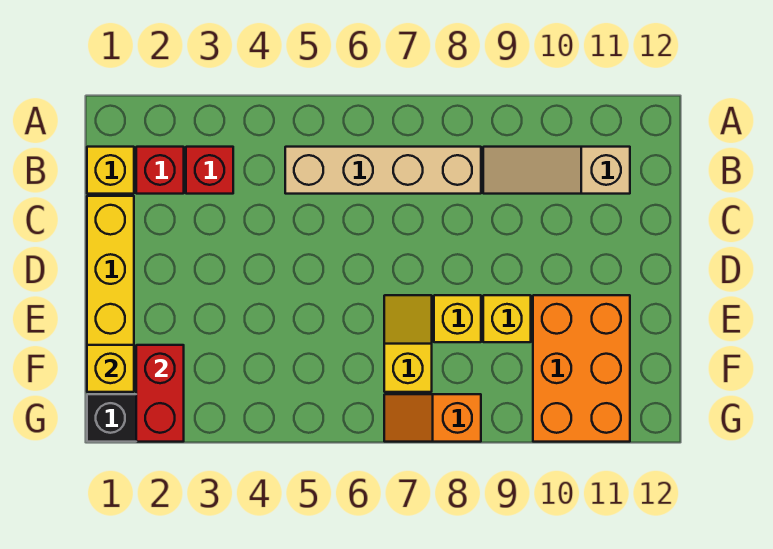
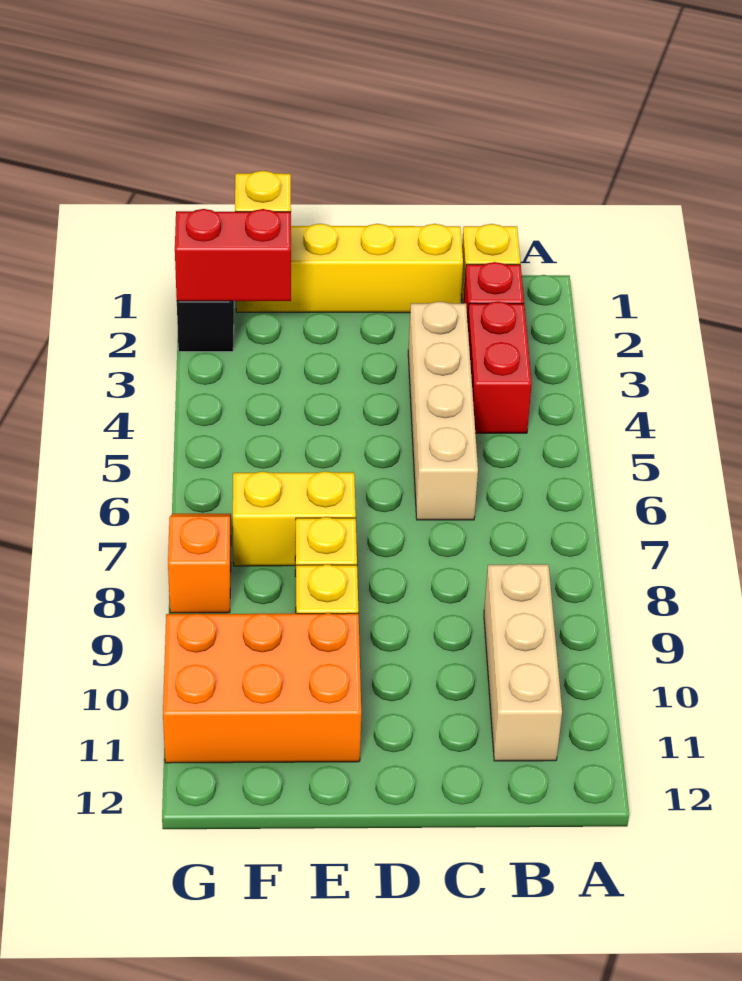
red brick B3 level 1 -> red brick B3:B4 level 1
tan brick B5:B8 level 1 -> tan brick C3:C6 level 1
tan slope B9:B11 level 1 top 11 -> tan brick B9:B11 level 1
yellow slope E7:F7 level 1 top F -> yellow brick E7:F7 level 1

